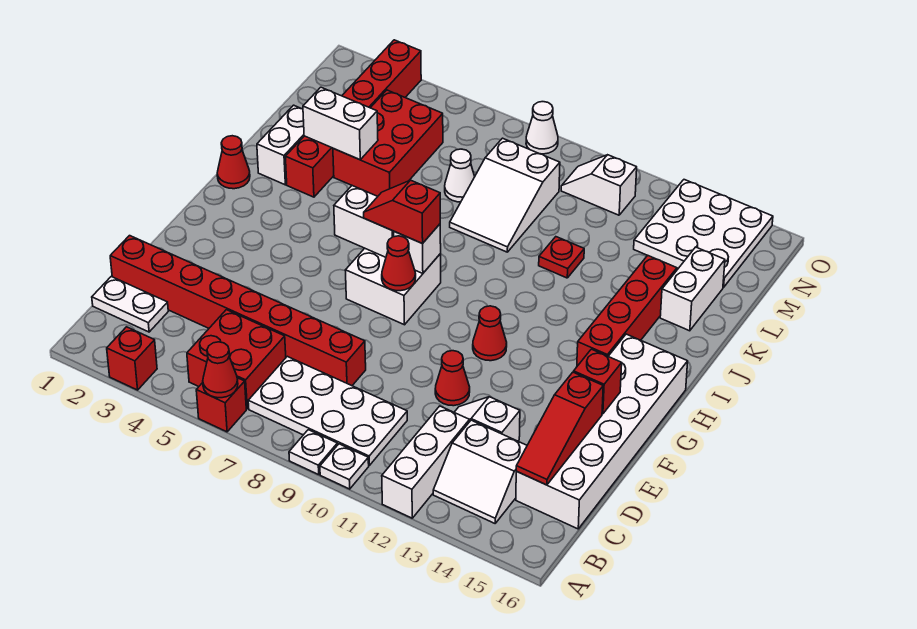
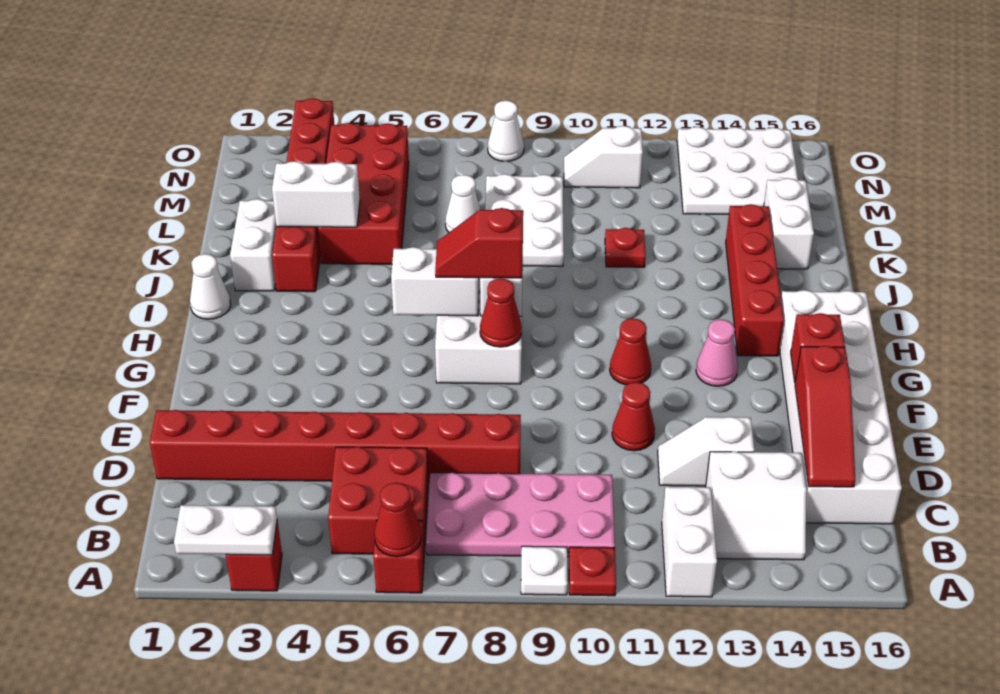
white plate A10 level 1 -> red plate A10 level 1
white brick A12:C12 level 1 -> white brick A12:B12 level 1
white plate B7:C10 level 1 -> pink plate B7:C10 level 1
white plate C1:C2 level 1 -> white plate A2:A3 level 2
none -> pink cone G13 level 1
red cone I1 level 1 -> white cone I1 level 1
red brick K4:M5 level 1 -> red brick K4:N5 level 1
white slope K8:M9 level 1 top M -> white plate K8:M9 level 1

